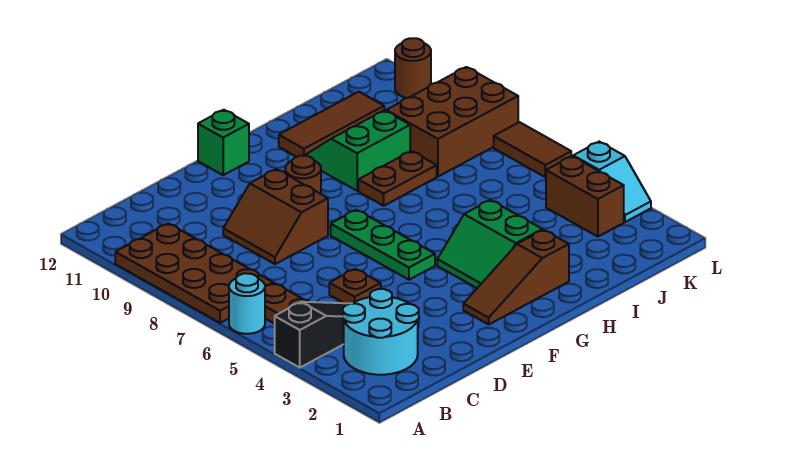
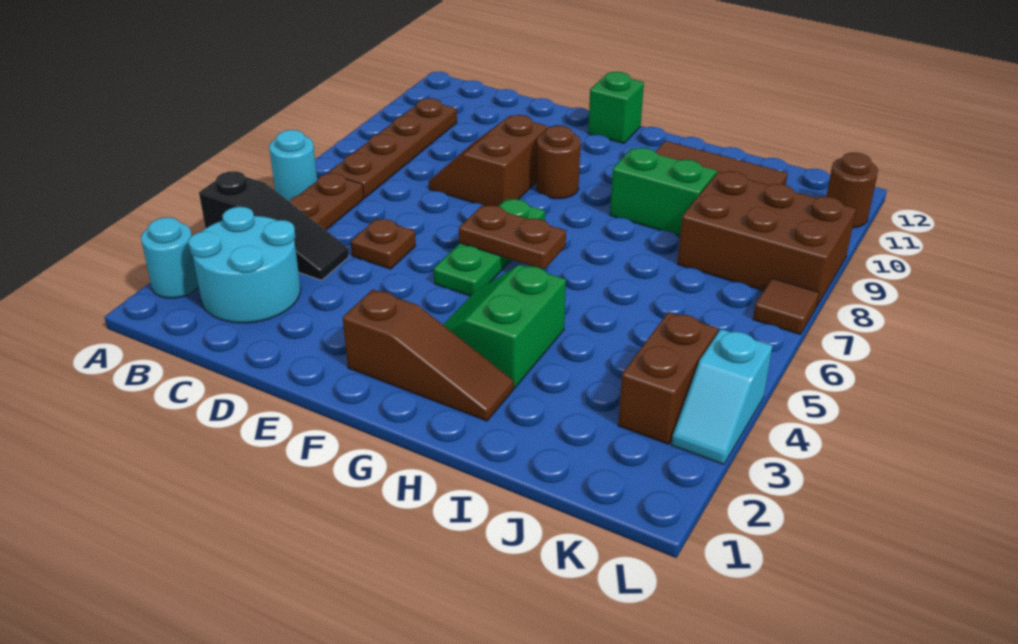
none -> cyan round brick A2 level 1
brown plate A7:B10 level 1 -> brown plate B7:B10 level 1
brown slope F2:H2 level 1 top H -> brown slope F2:H2 level 1 top F
brown plate H8:I8 level 1 -> brown plate F6:G6 level 2
brown tile L6:L7 level 1 -> brown tile L7 level 1

